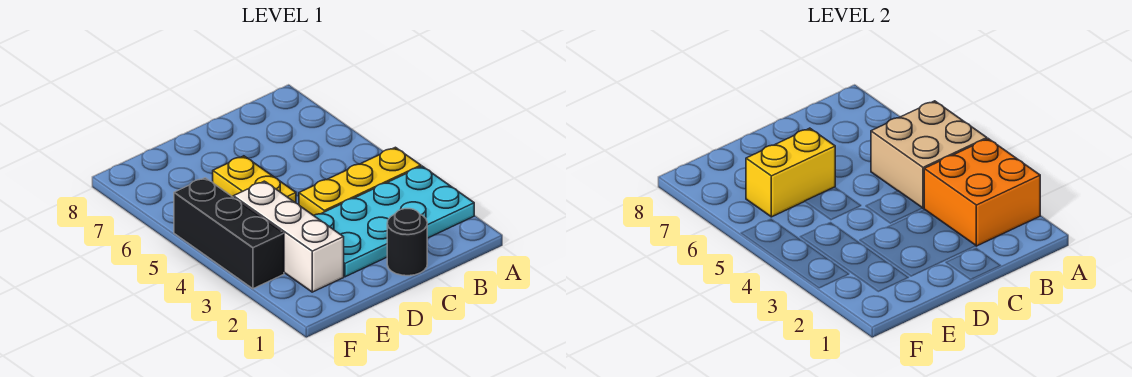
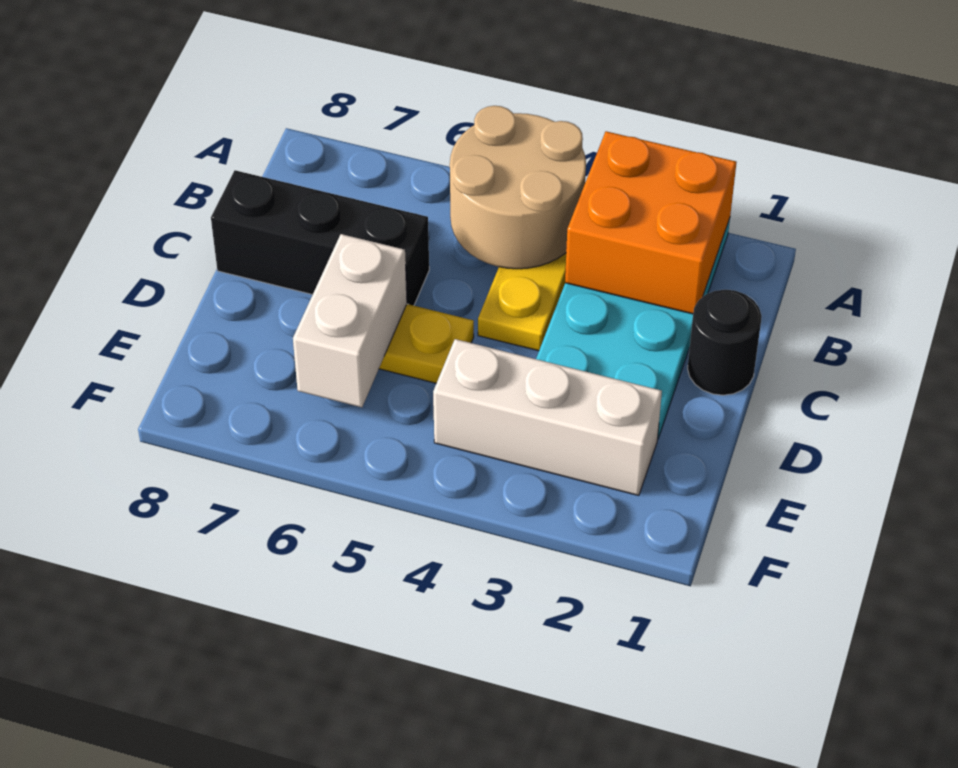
tan brick A4:B5 level 2 -> tan round brick A4:B5 level 2
yellow brick D6:E6 level 2 -> white brick D6:E6 level 2
black brick F3:F5 level 1 -> black brick C6:C8 level 1

